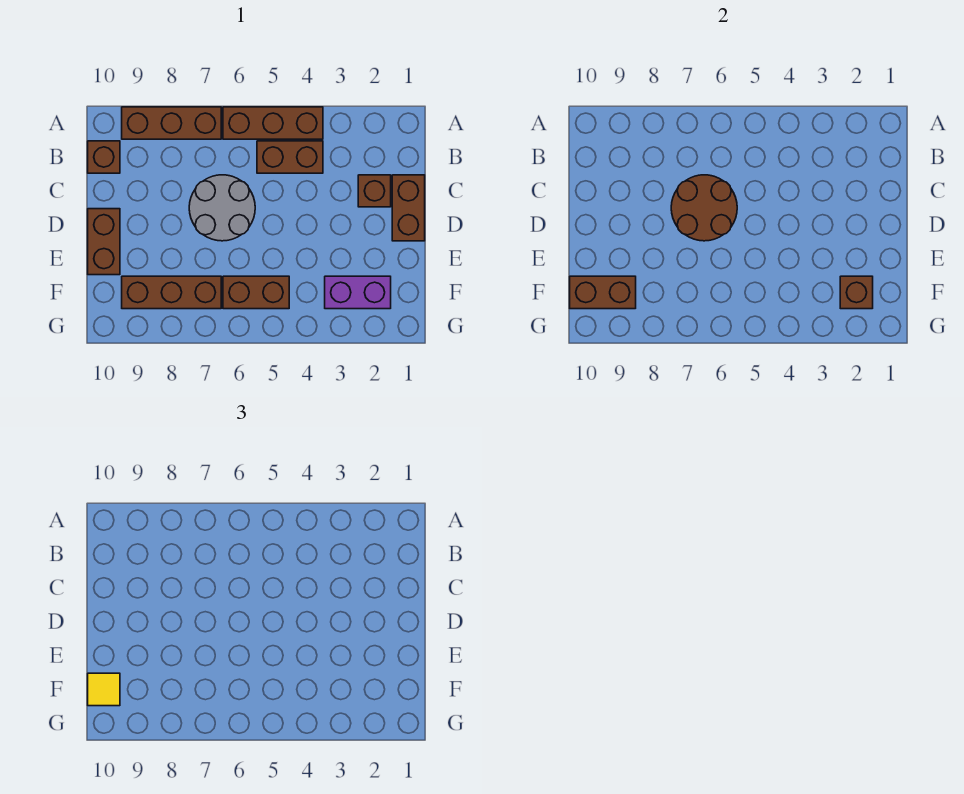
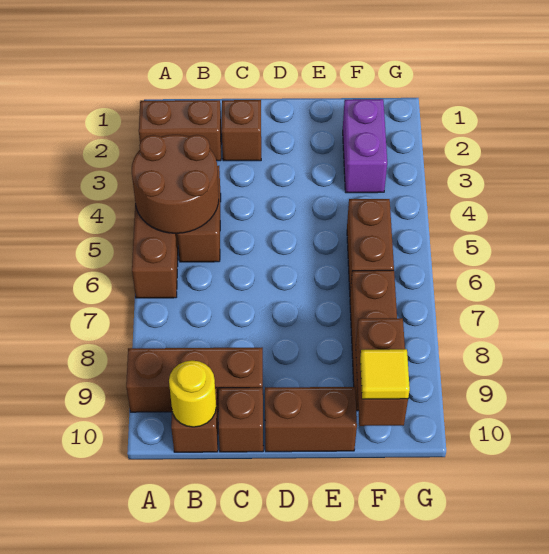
brown brick A7:A9 level 1 -> brown brick A9:C9 level 1
none -> yellow round brick B10 level 2
brown brick C1:D1 level 1 -> brown brick A2:B2 level 1
grey round brick C6:D7 level 1 -> none
brown round brick C6:D7 level 2 -> brown round brick A4:B5 level 2
brown brick F2 level 2 -> brown brick C10 level 1

